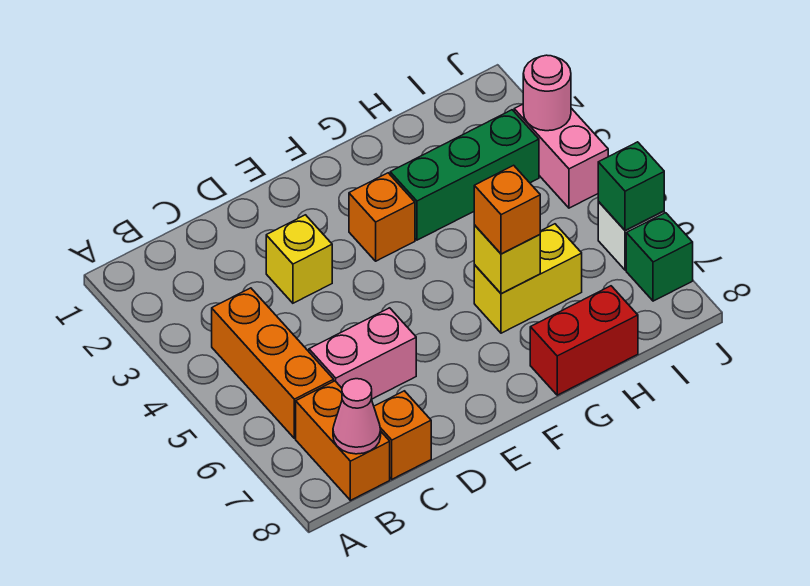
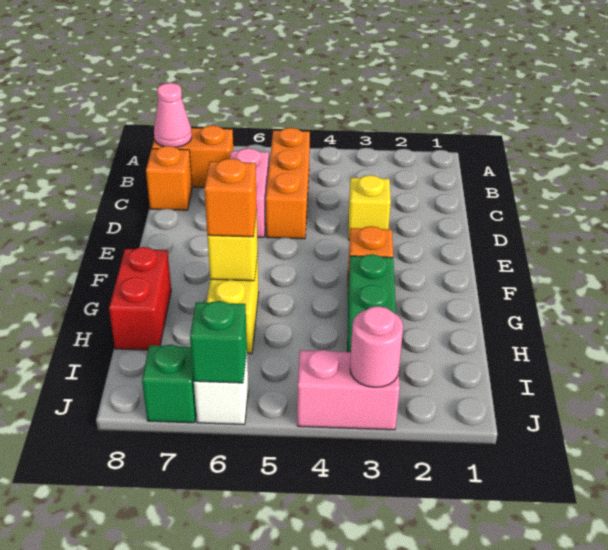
orange brick B4:B6 level 1 -> orange brick B5:D5 level 1

